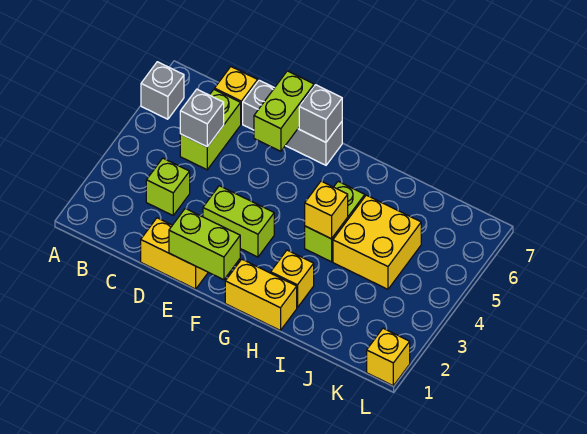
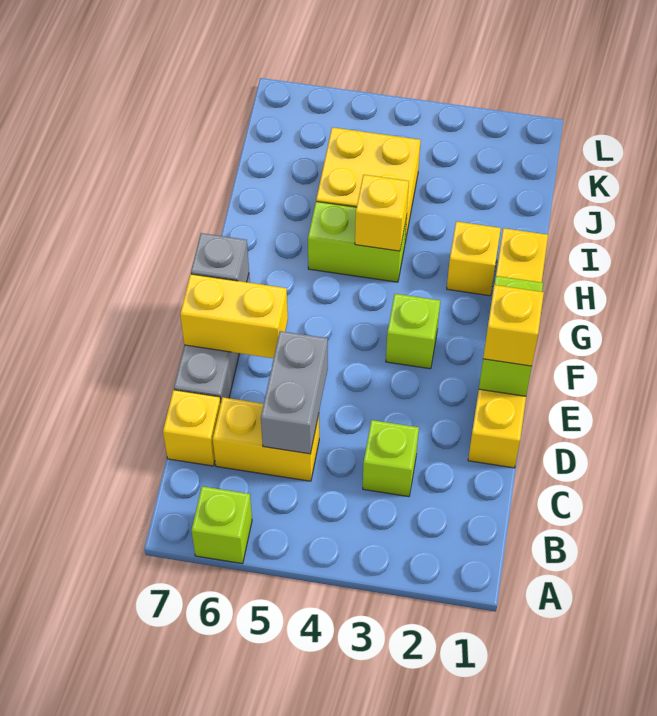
grey brick A6 level 1 -> lime brick A6 level 1
lime brick C5:C6 level 1 -> yellow brick C5:C6 level 1
grey brick C5 level 2 -> grey brick C5:D5 level 2
lime brick E3:F3 level 1 -> lime brick F3 level 1
lime brick E6:E7 level 2 -> yellow brick E6:E7 level 2
yellow brick L1 level 1 -> yellow brick E1 level 3

